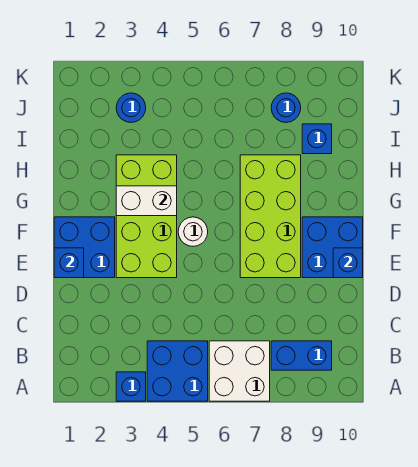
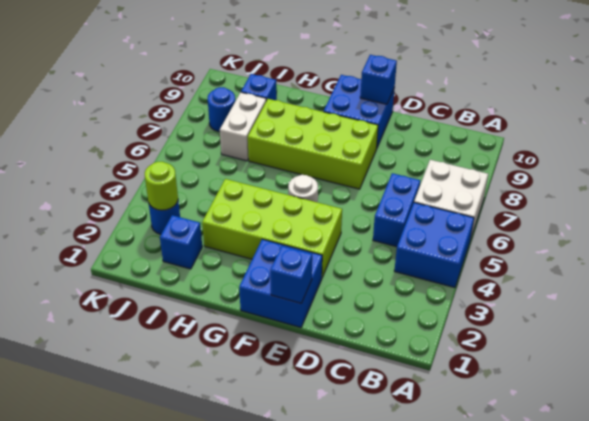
blue brick A3 level 1 -> blue brick I2 level 1
blue brick B8:B9 level 1 -> blue brick C5:C6 level 1
white brick G3:G4 level 2 -> white brick I7:I8 level 1
none -> lime round brick J3 level 2

